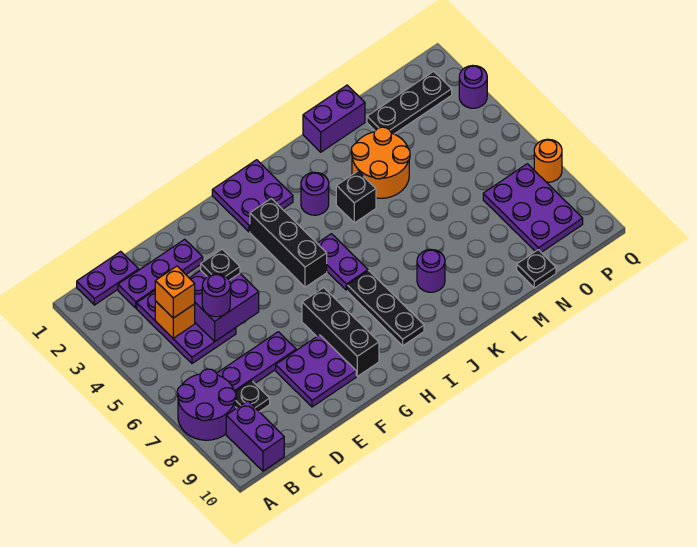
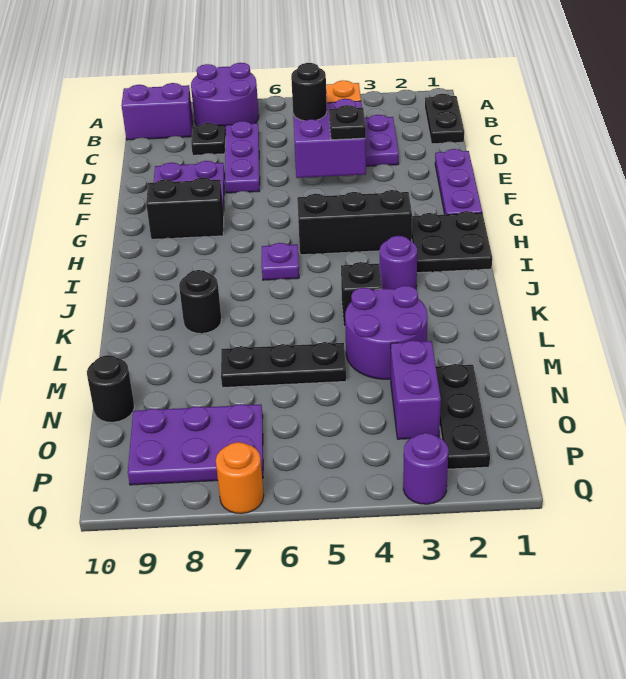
purple plate B1:C1 level 1 -> black plate B1:C1 level 1
purple plate C2:E2 level 1 -> purple plate E1:G1 level 1
orange brick C4 level 3 -> none
purple round brick D5 level 3 -> black round brick D5 level 3
black brick G7:G9 level 1 -> black brick G8:G9 level 1
purple plate H1:I2 level 1 -> black plate H1:I2 level 1
purple plate I5:I6 level 1 -> purple plate I6 level 1
black plate I7:I9 level 1 -> black plate M5:M7 level 1
purple round brick K8 level 1 -> black round brick K8 level 1
purple brick L1:M1 level 1 -> purple brick N3:O3 level 1
orange round brick L3:M4 level 1 -> purple round brick L3:M4 level 1
black plate N10 level 1 -> black round brick N10 level 1

